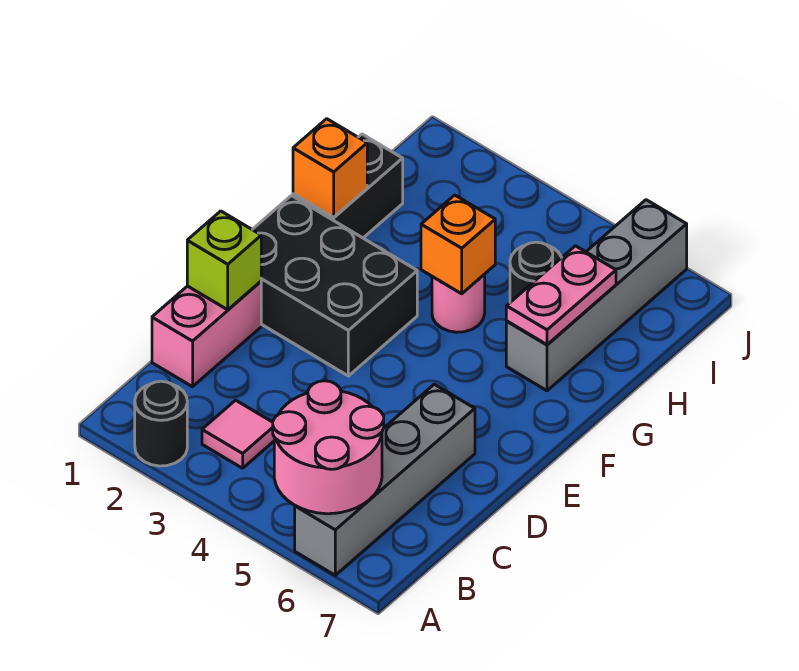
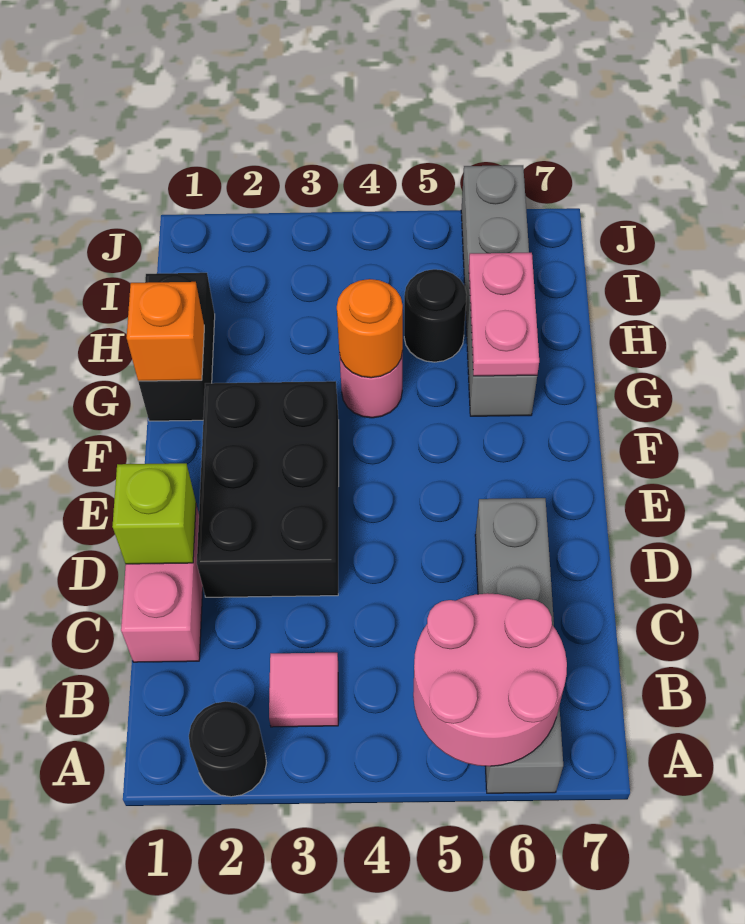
black brick E1:F3 level 1 -> black brick D2:F3 level 1
orange brick G4 level 2 -> orange round brick G4 level 2

